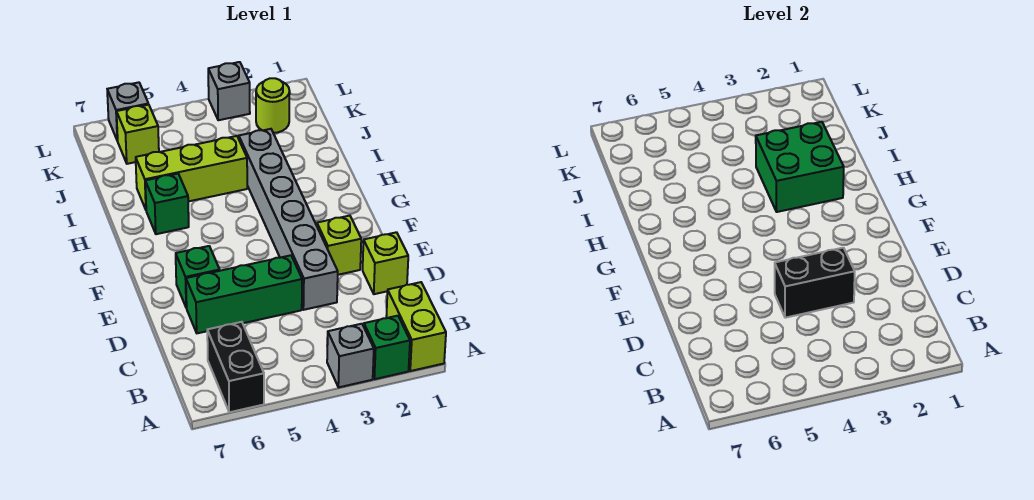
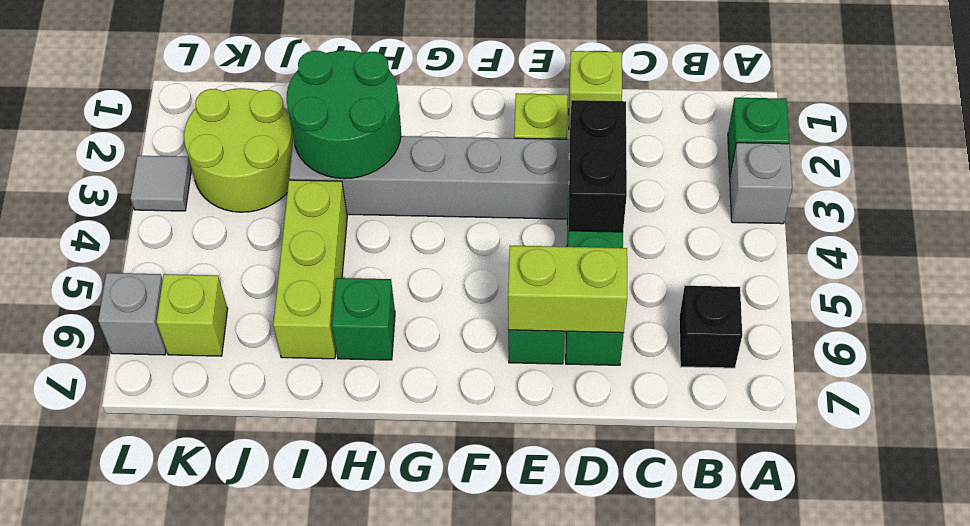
lime brick A1:B1 level 1 -> lime brick D6:E6 level 2
black brick A6:B6 level 1 -> black brick B6 level 1
green brick H2:I3 level 2 -> green round brick H2:I3 level 2
lime round brick K2 level 1 -> lime round brick J2:K3 level 1
grey brick L3 level 1 -> grey tile L3 level 1

